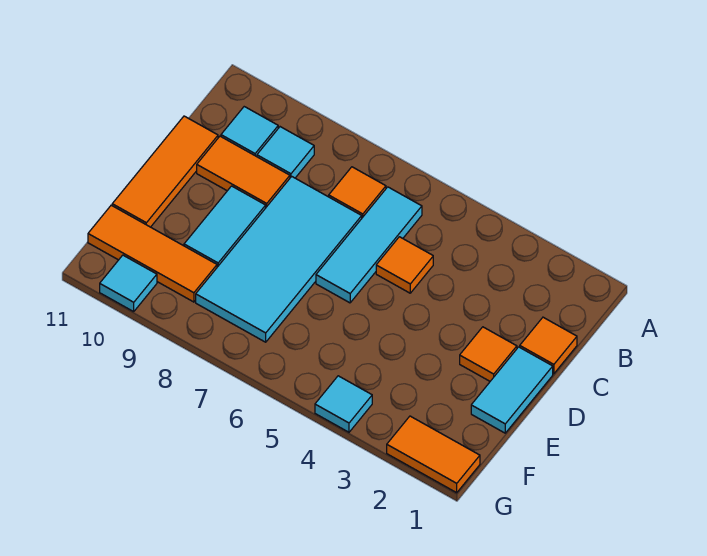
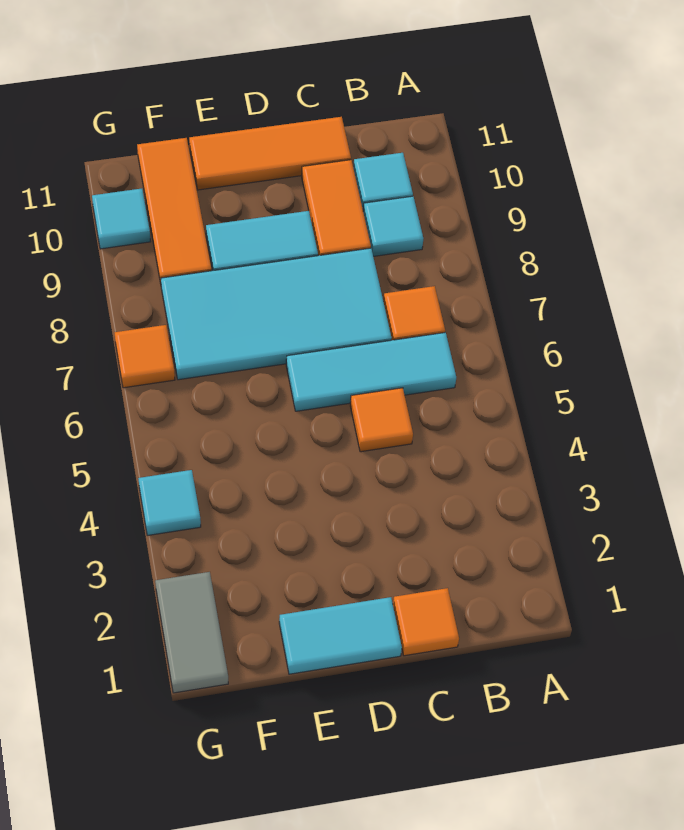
orange tile D2 level 1 -> orange tile G7 level 1
orange tile G1:G2 level 1 -> grey tile G1:G2 level 1

